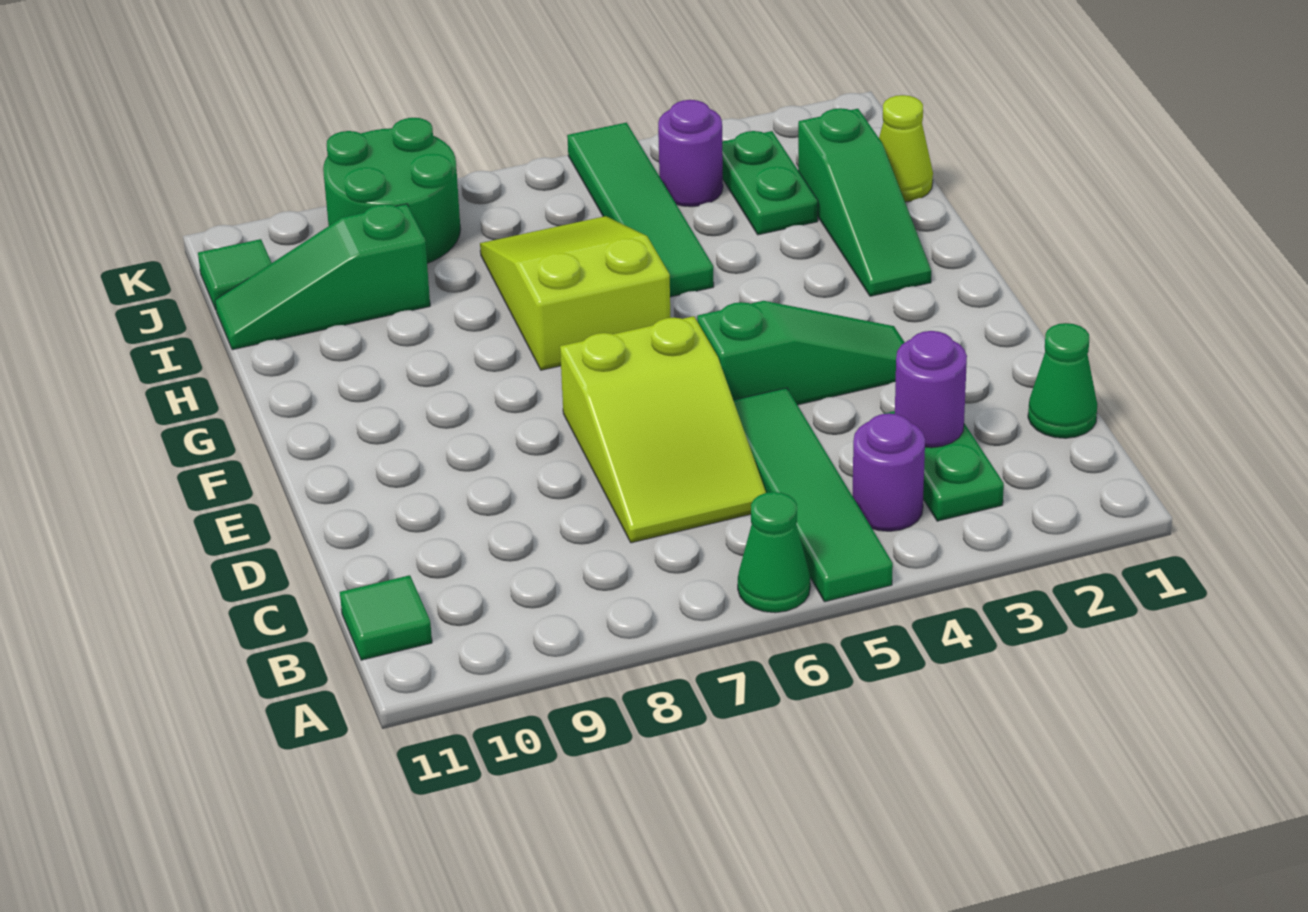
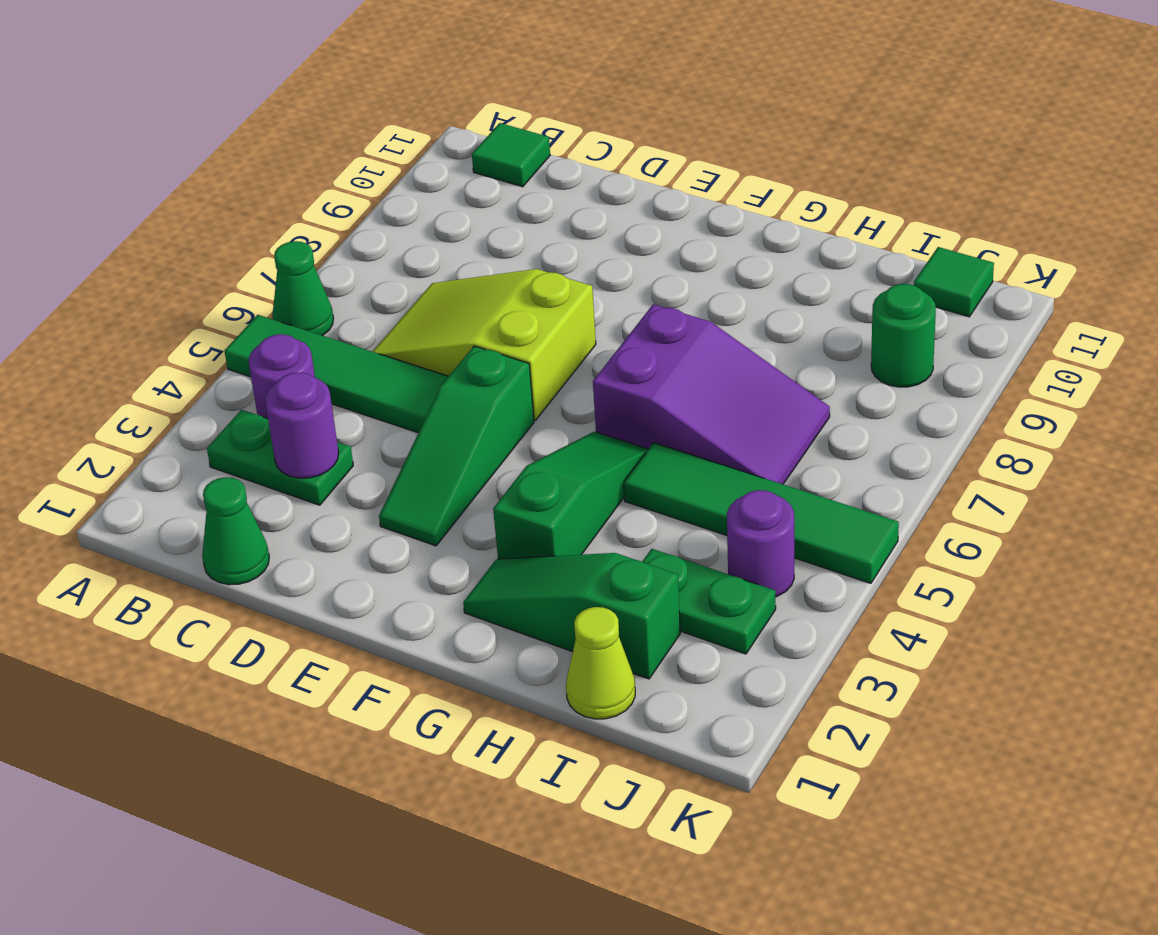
lime slope G6:I7 level 1 top G -> purple slope G6:I7 level 1 top G
green slope I9:I11 level 1 top 9 -> green slope G3:G5 level 1 top 3
green round brick J8:K9 level 1 -> green round brick J9 level 1

